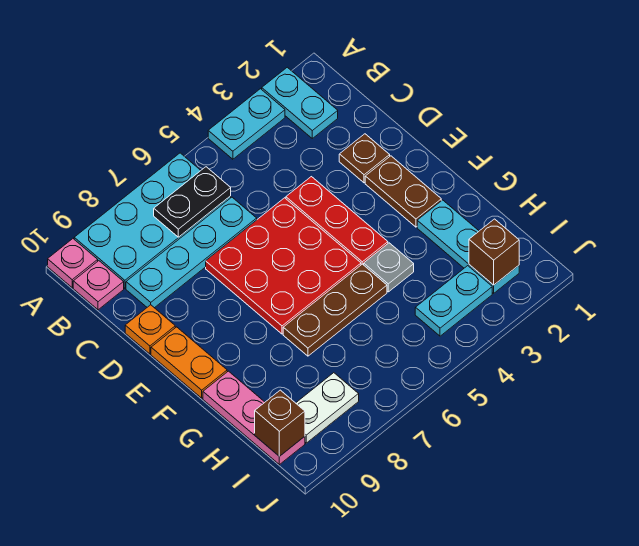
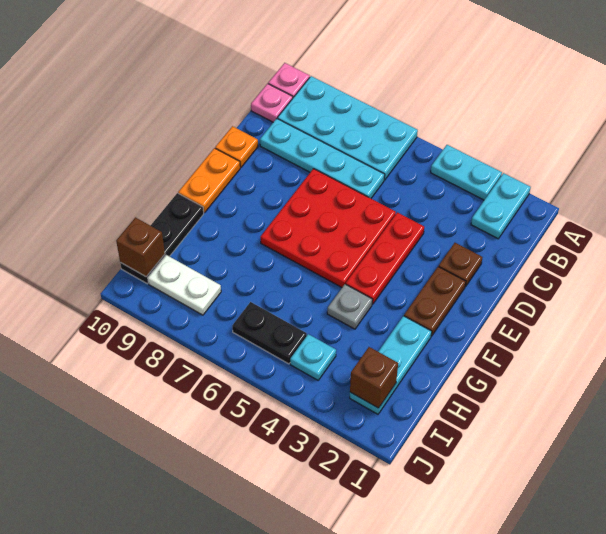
black plate B6:B7 level 2 -> black plate I5:I6 level 1
brown plate G5:G7 level 1 -> none
pink plate G10:I10 level 1 -> black plate G10:I10 level 1
cyan plate I3:I4 level 1 -> cyan plate I4 level 1

